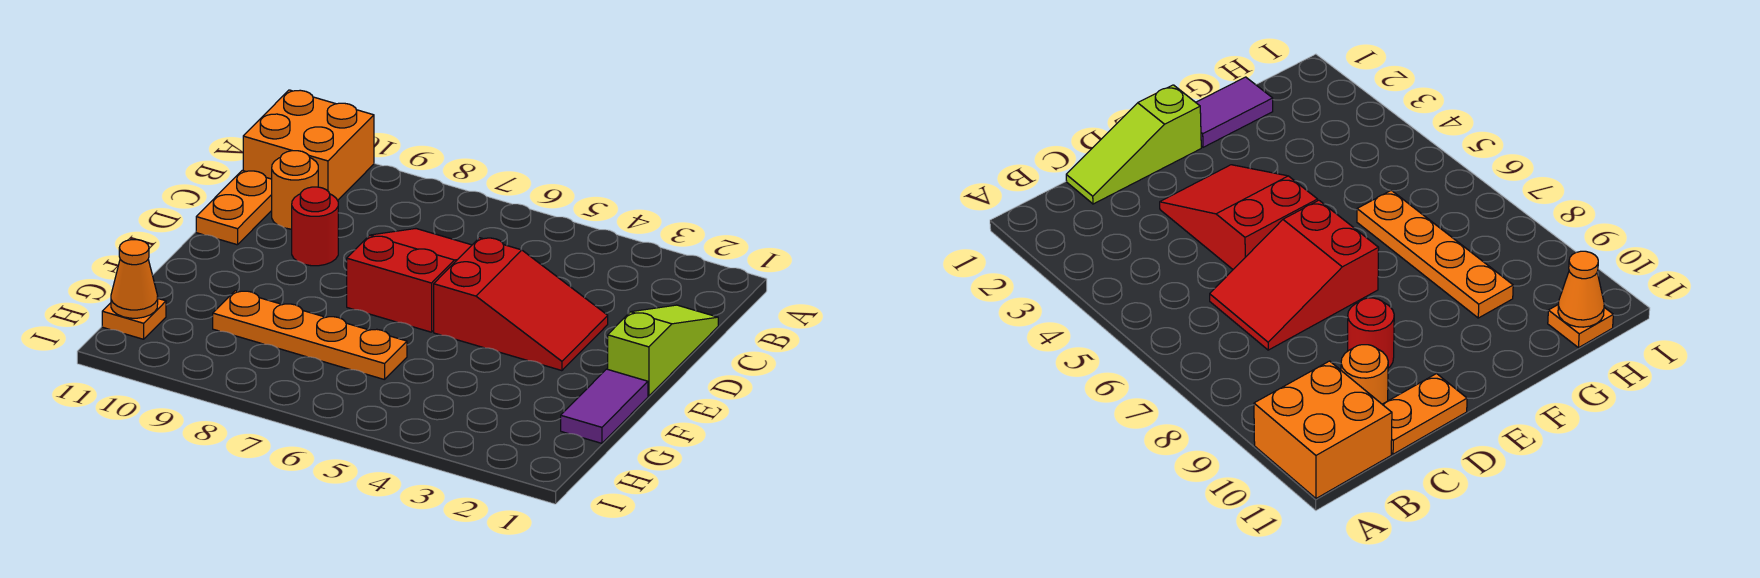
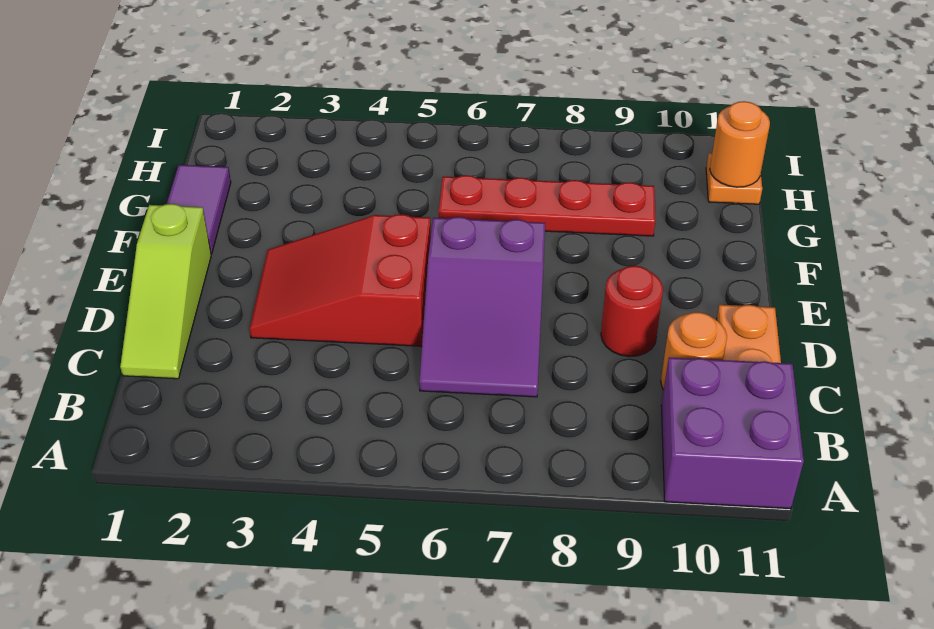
orange brick A10:B11 level 1 -> purple brick A10:B11 level 1
red slope C6:E7 level 1 top E -> purple slope C6:E7 level 1 top E
orange plate G6:G9 level 1 -> red plate G6:G9 level 1
orange cone H11 level 2 -> orange round brick H11 level 2

